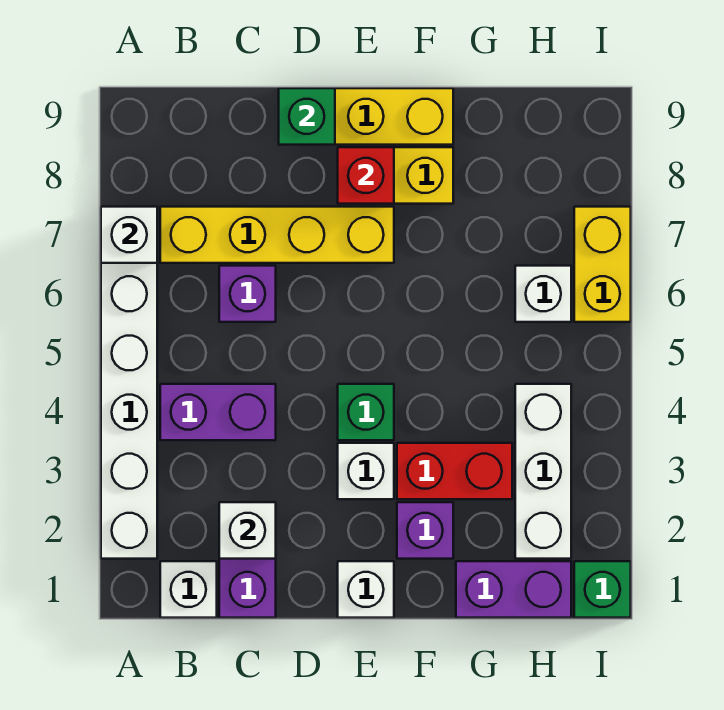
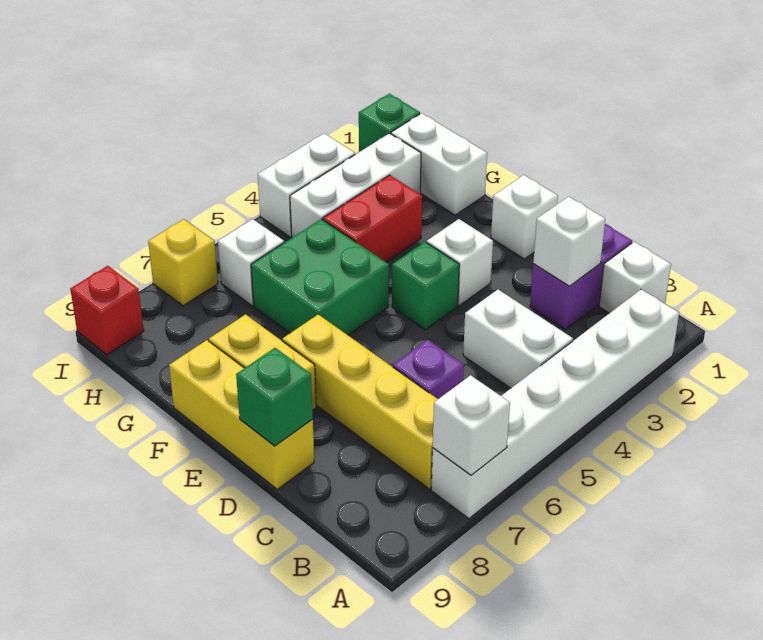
purple brick B4:C4 level 1 -> white brick B4:C4 level 1
red brick E8 level 2 -> red brick I9 level 1
purple brick F2 level 1 -> none
red brick F3:G3 level 1 -> red brick G3:G4 level 1
none -> green brick F5:G6 level 1
purple brick G1:H1 level 1 -> white brick G1:H1 level 1
none -> white brick I3:I4 level 1
yellow brick I6:I7 level 1 -> yellow brick I7 level 1

